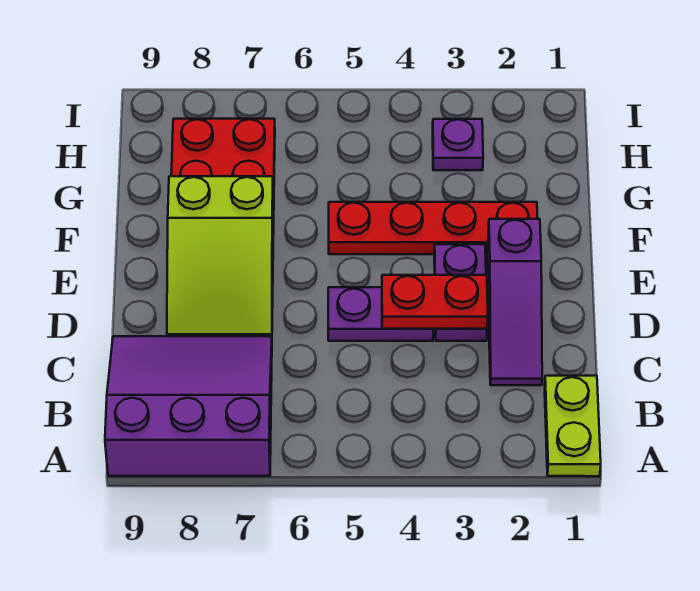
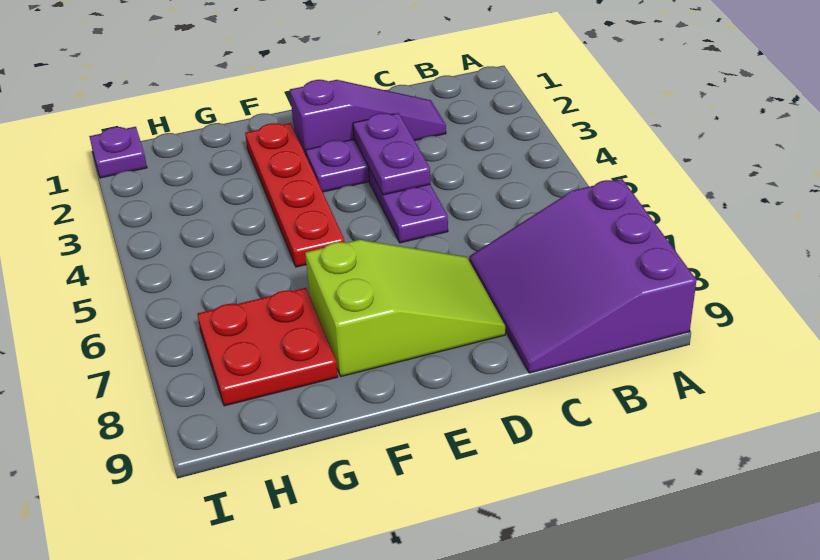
lime plate A1:B1 level 1 -> none
red plate D3:D4 level 2 -> purple plate D3:D4 level 2
purple plate H3 level 1 -> purple plate I1 level 1

